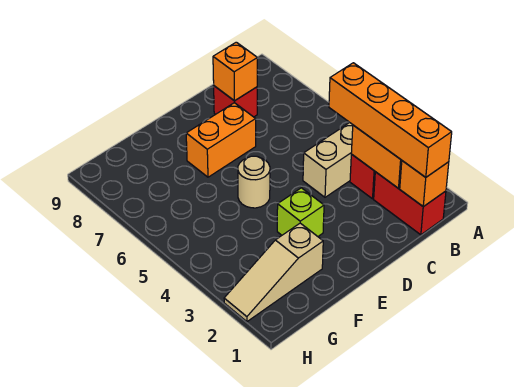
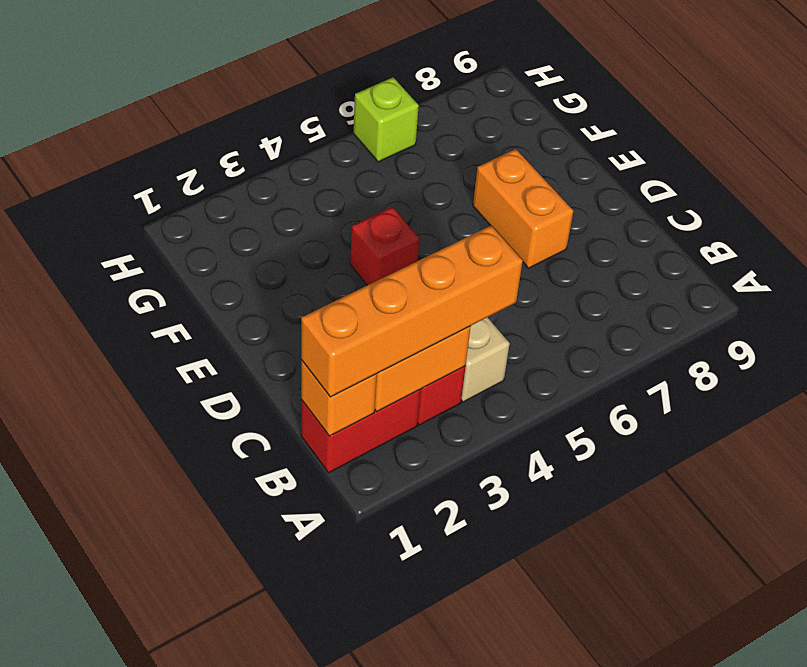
red brick C8 level 1 -> red brick E4 level 1
orange brick C8 level 2 -> none
lime brick E3 level 1 -> lime brick H6 level 1
tan round brick E5 level 1 -> none
tan slope F2:H2 level 1 top F -> none

